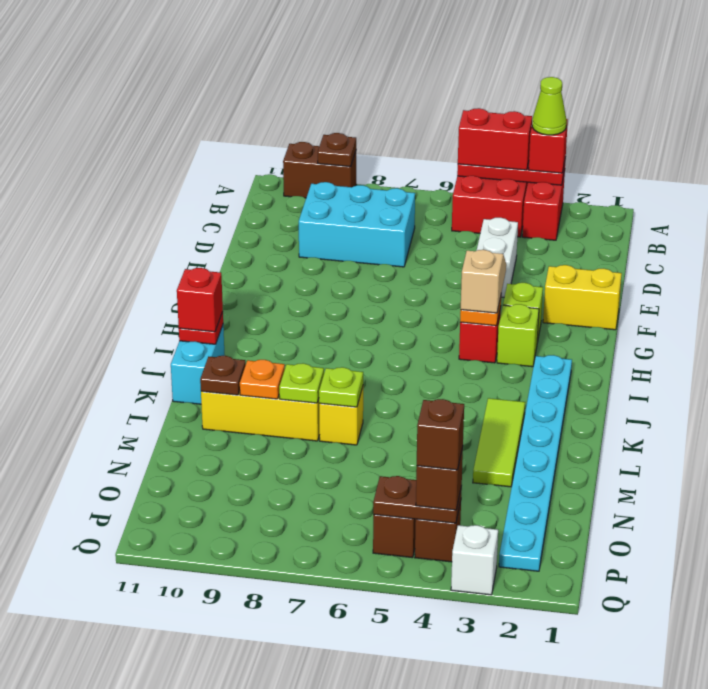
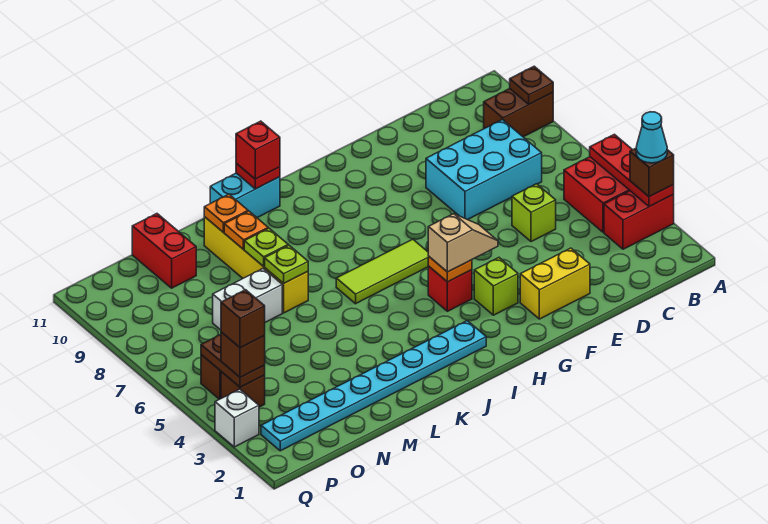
red brick A3 level 3 -> brown brick A3 level 3
lime cone A3 level 4 -> cyan cone A3 level 4
red brick A4:A5 level 3 -> red brick N10:N11 level 1
brown brick A9:A10 level 1 -> brown brick A9:B9 level 1
cyan brick C7:D9 level 1 -> cyan brick C7:E8 level 1
white brick D4:E4 level 1 -> white brick M7:N7 level 1
yellow brick F1:F2 level 1 -> yellow brick E2:F2 level 1
lime brick H3 level 1 -> lime brick D5 level 1
lime tile K3:M3 level 1 -> lime tile H6:J6 level 1
brown plate L10 level 2 -> orange plate L10 level 2

